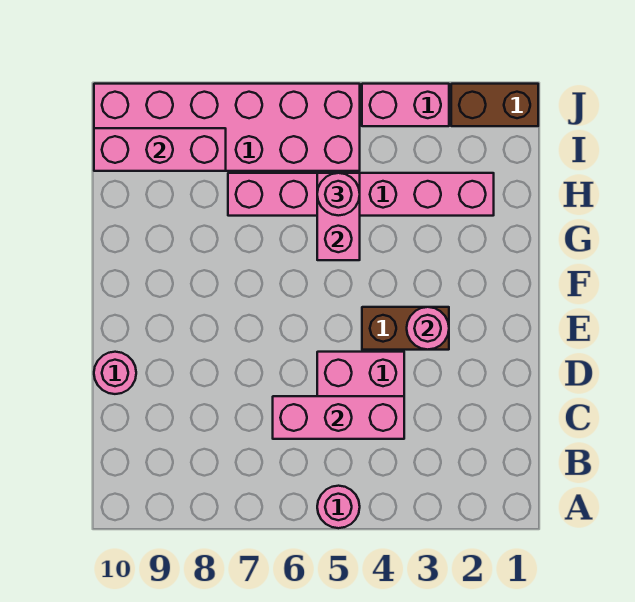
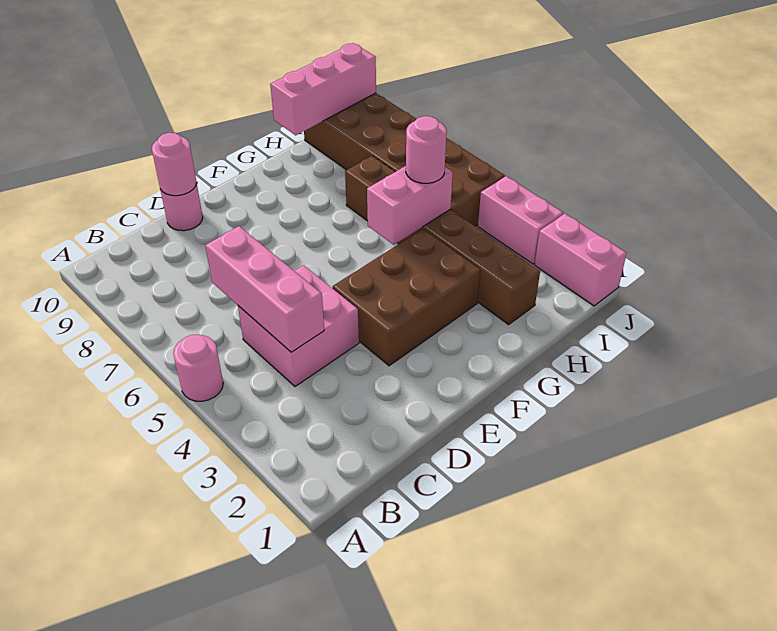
brown brick E3:E4 level 1 -> brown brick E3:G4 level 1
pink round brick E3 level 2 -> pink round brick D10 level 2
pink brick H2:H7 level 1 -> brown brick H2:H7 level 1
pink brick I5:J10 level 1 -> brown brick I5:J10 level 1
pink brick I8:I10 level 2 -> pink brick H10:J10 level 2
brown brick J1:J2 level 1 -> pink brick J1:J2 level 1

